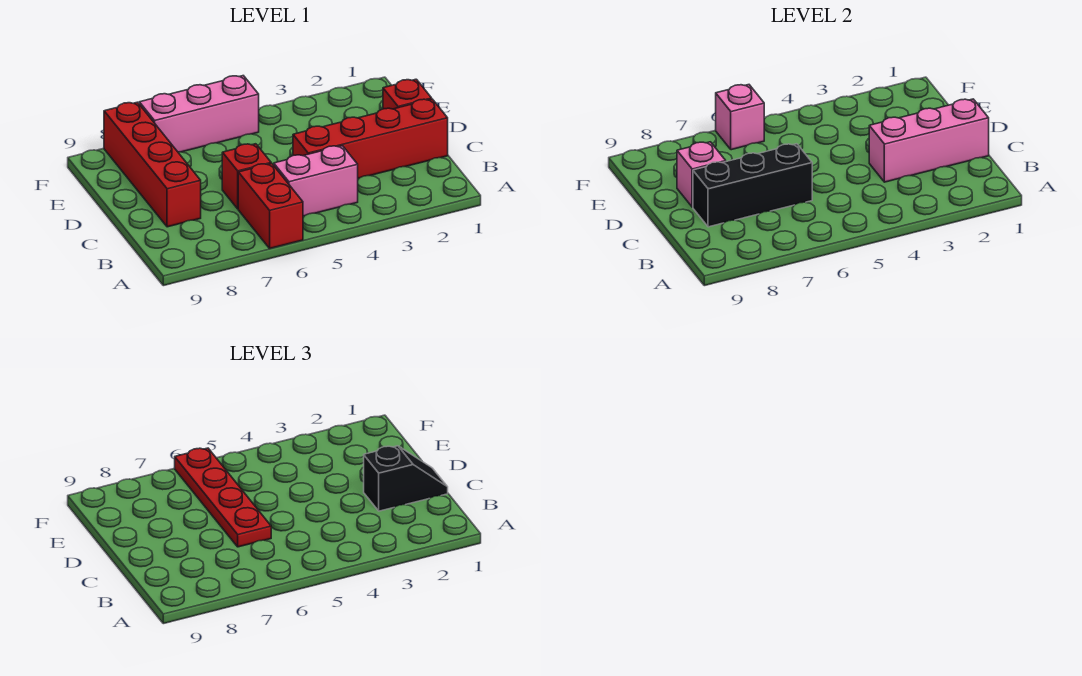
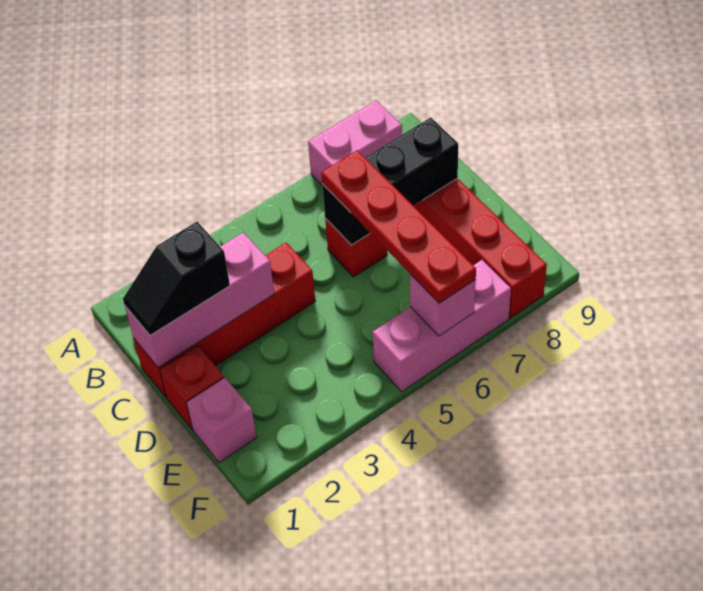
red brick A6:B6 level 1 -> none
pink brick B4:B5 level 1 -> pink brick A7:A8 level 1
pink brick D8 level 2 -> pink brick E1 level 1

